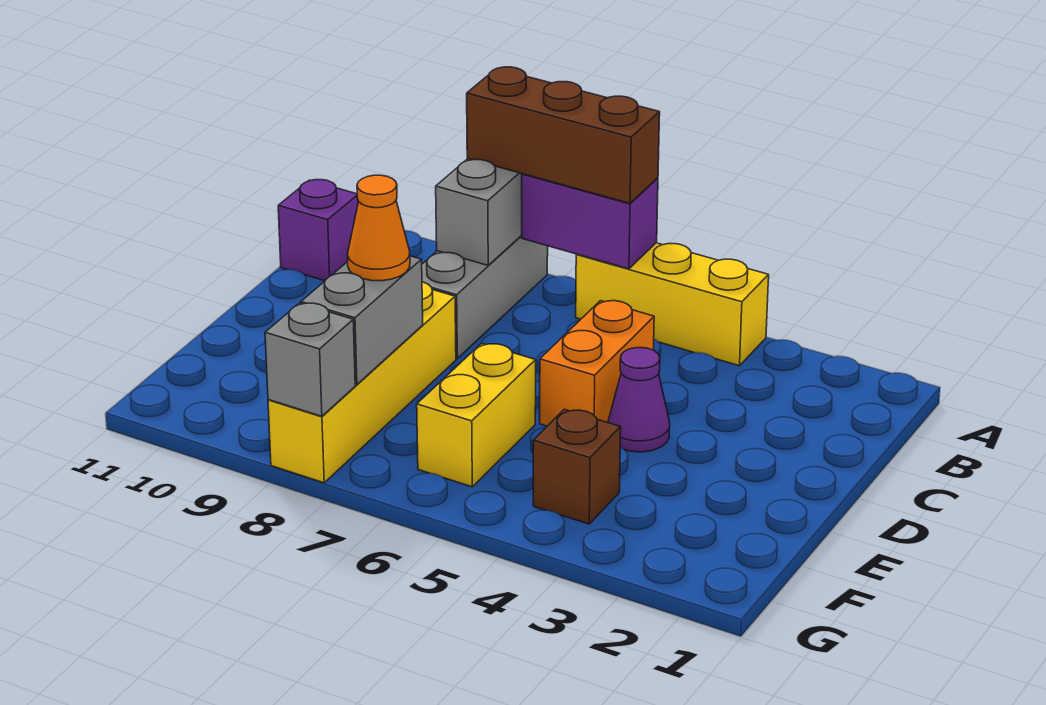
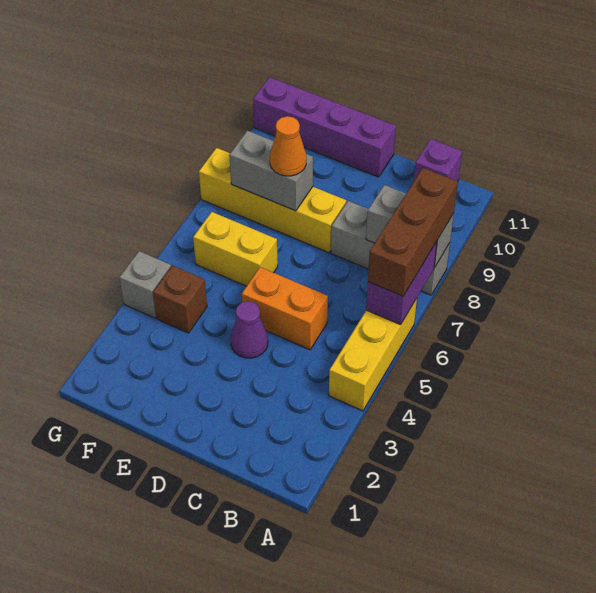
none -> purple brick D11:G11 level 1
grey brick G8 level 2 -> grey brick G4 level 1

